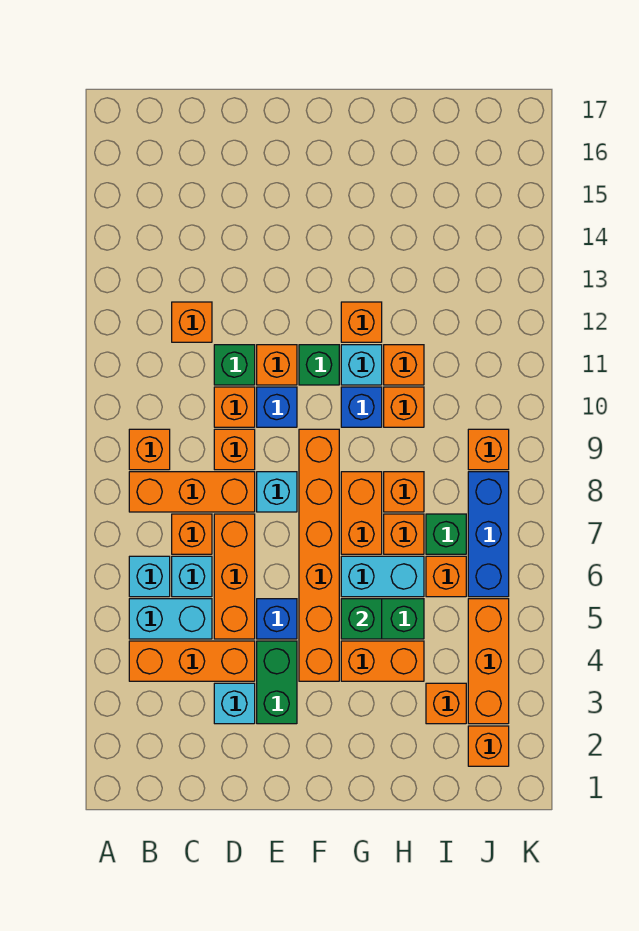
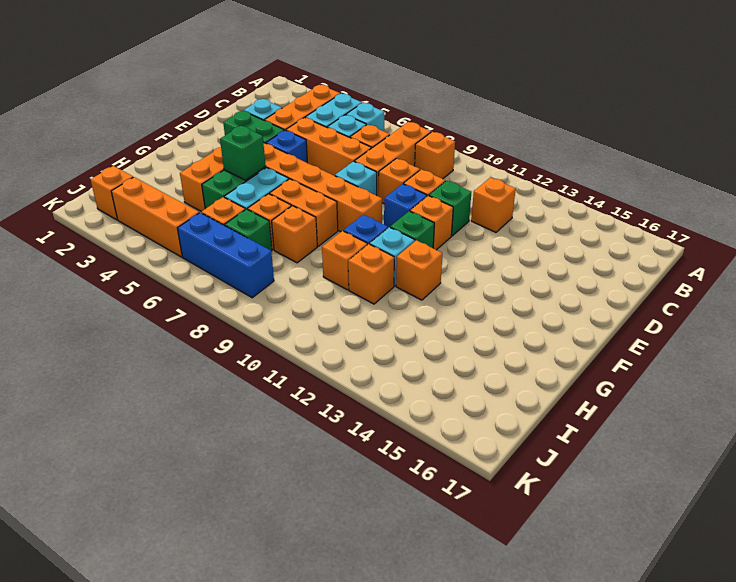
orange brick I3 level 1 -> none
orange brick J9 level 1 -> none

